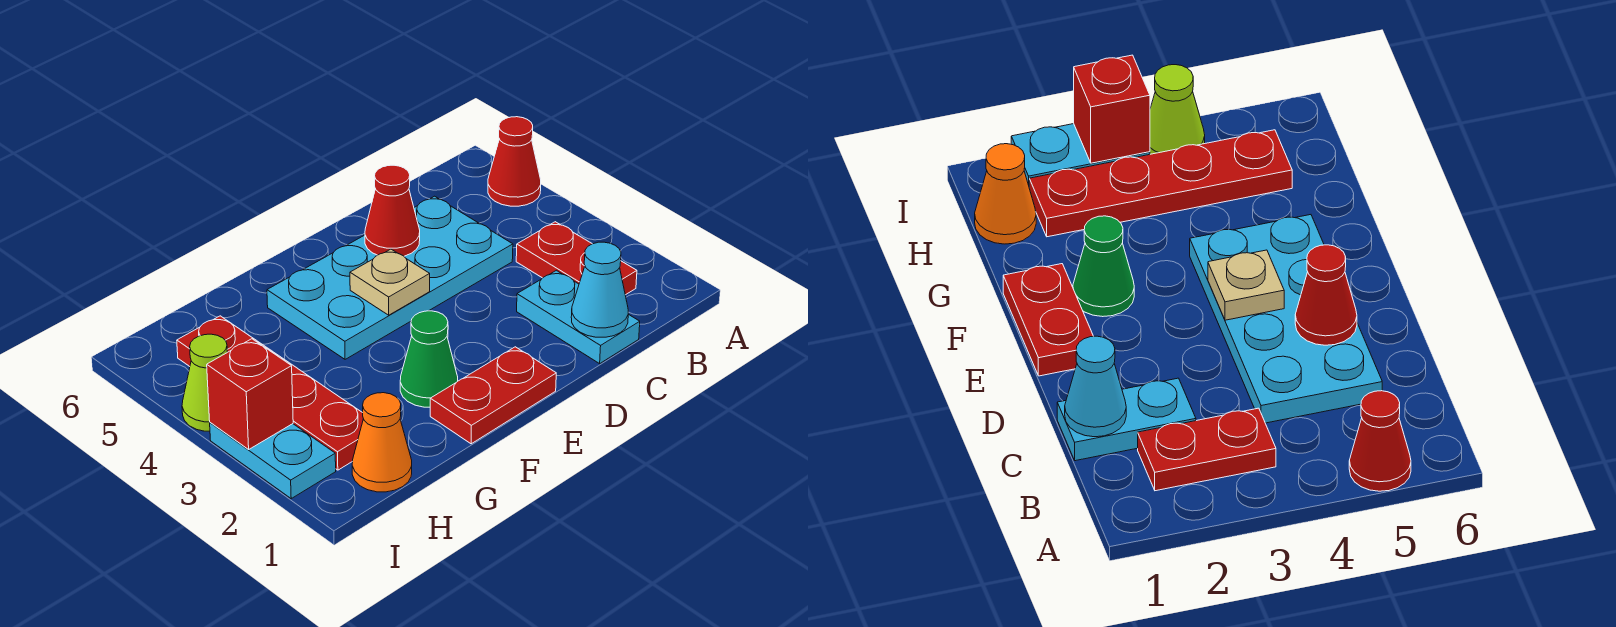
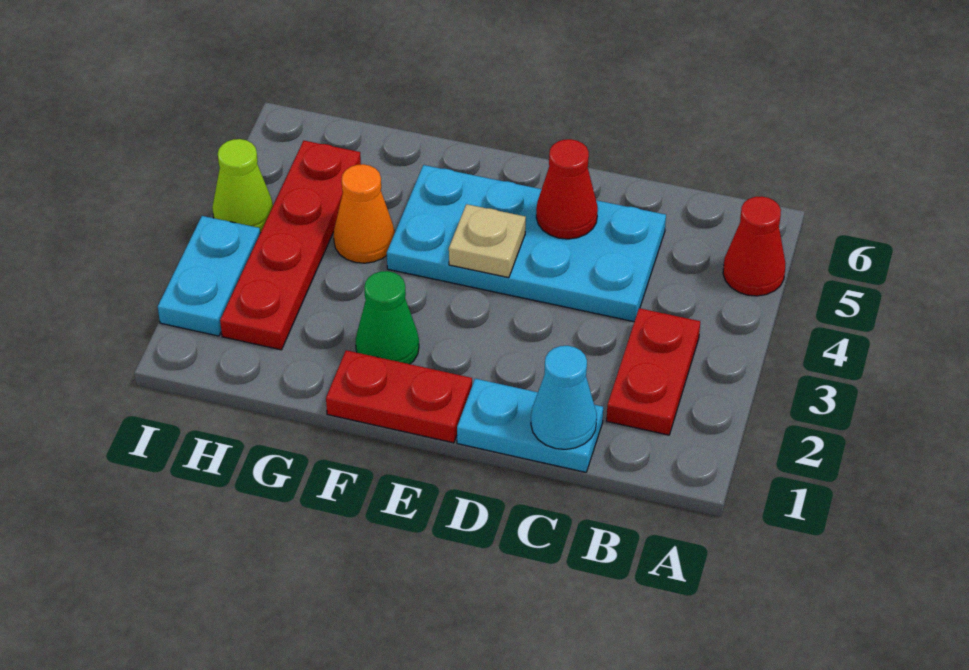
cyan plate C1:C2 level 1 -> cyan plate C1:D1 level 1
orange cone H1 level 1 -> orange cone G4 level 1
red brick I3 level 2 -> none

